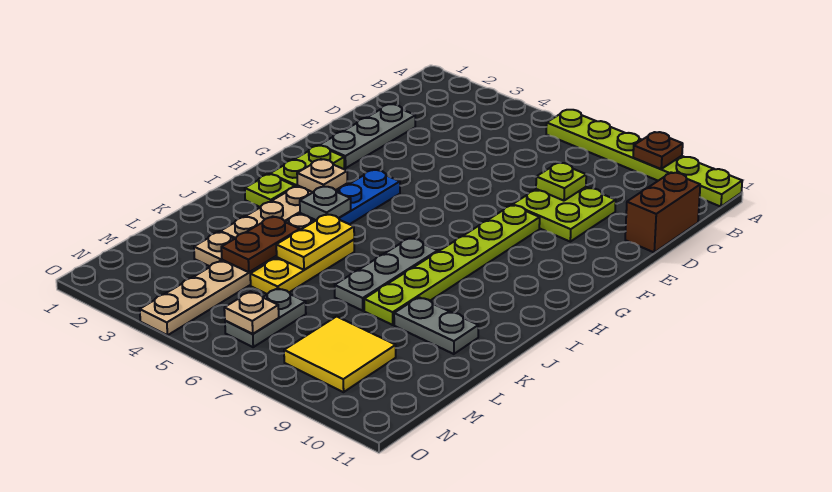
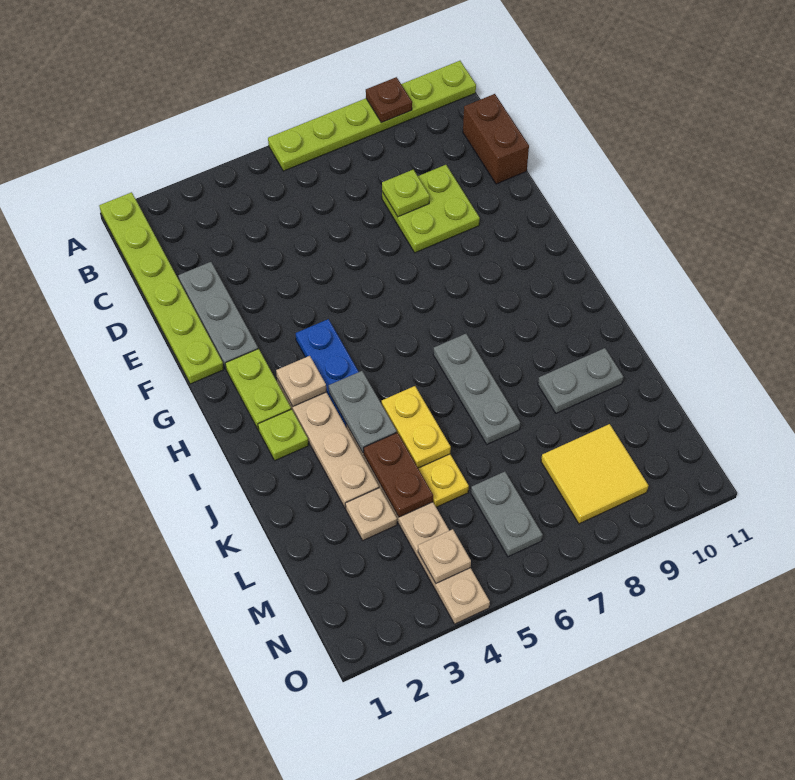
lime plate F8:K8 level 1 -> lime plate A1:F1 level 1
grey plate I4 level 2 -> grey plate I4:J4 level 2
tan plate N6 level 2 -> tan plate N4 level 2

